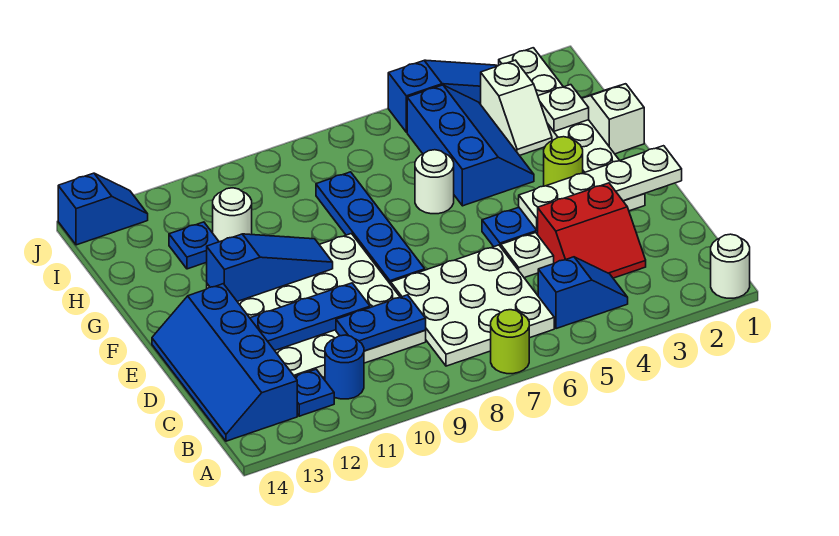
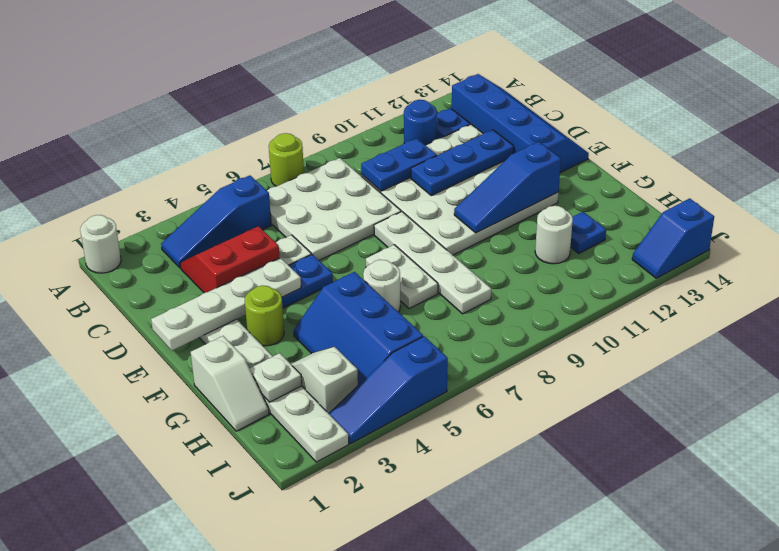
blue slope B4:B5 level 1 top 5 -> blue slope B3:B5 level 1 top 5
blue plate E8:H8 level 1 -> white plate E8:H8 level 1
none -> white plate F7:G7 level 1

